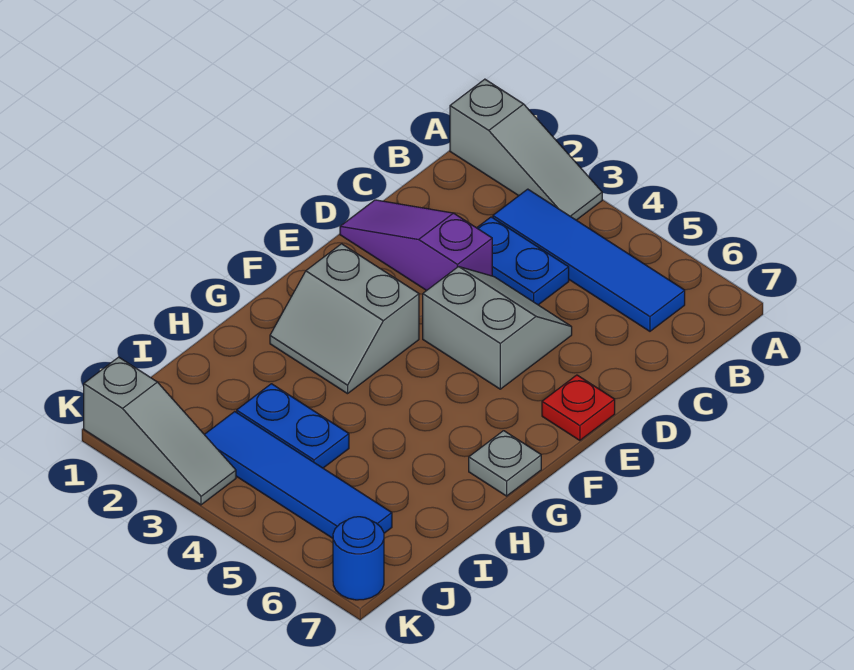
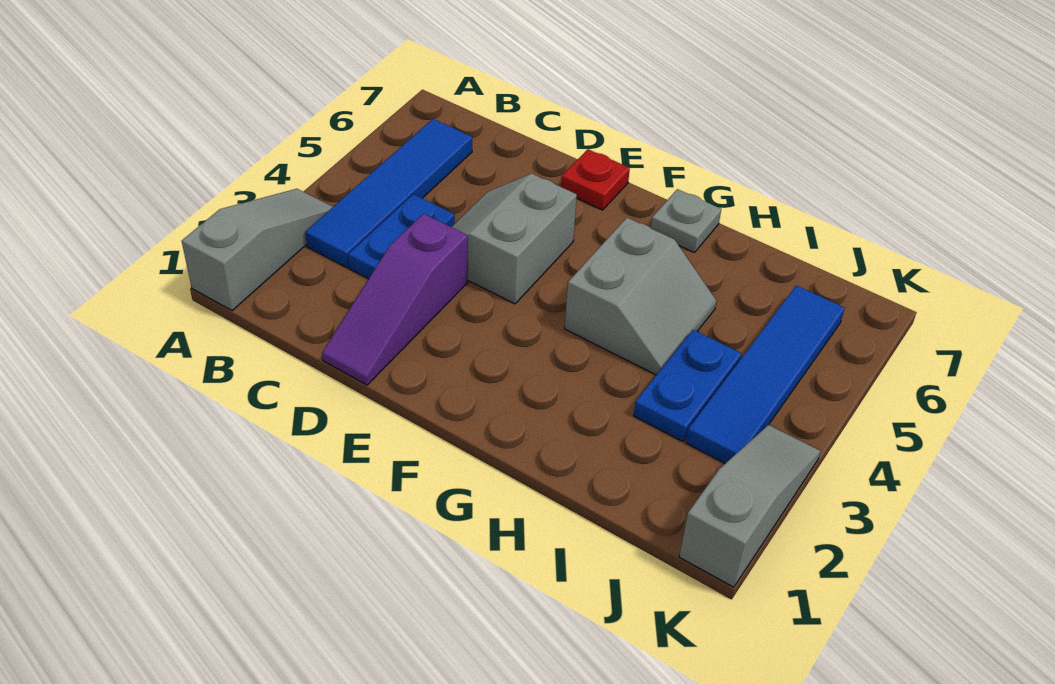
grey slope F2:G3 level 1 top F -> grey slope G4:H5 level 1 top G
blue round brick K7 level 1 -> none

